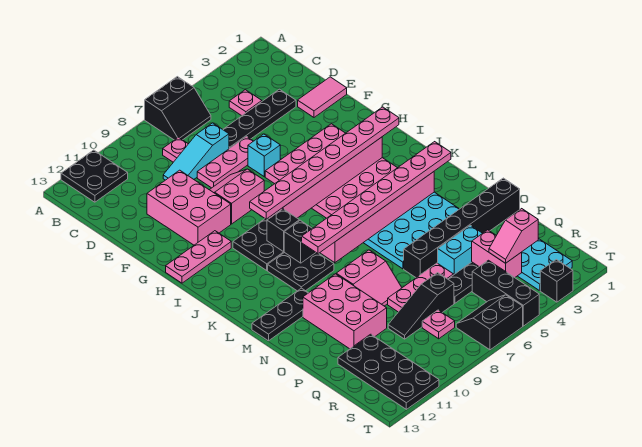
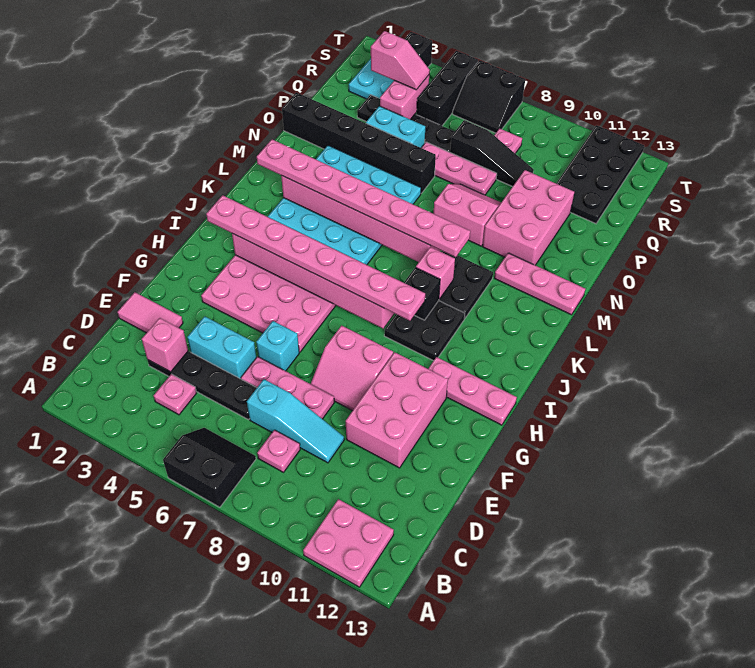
black plate A11:B12 level 1 -> pink plate A11:B12 level 1
none -> pink brick D3 level 2
none -> cyan brick E4:E5 level 1
black brick K9 level 2 -> pink brick K9 level 2
black plate M11:M13 level 1 -> pink plate M11:M13 level 1

